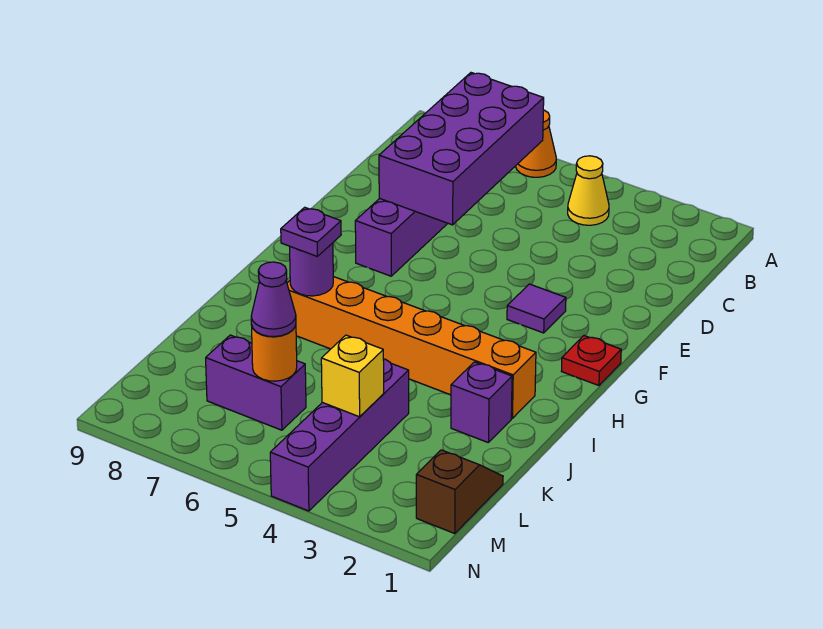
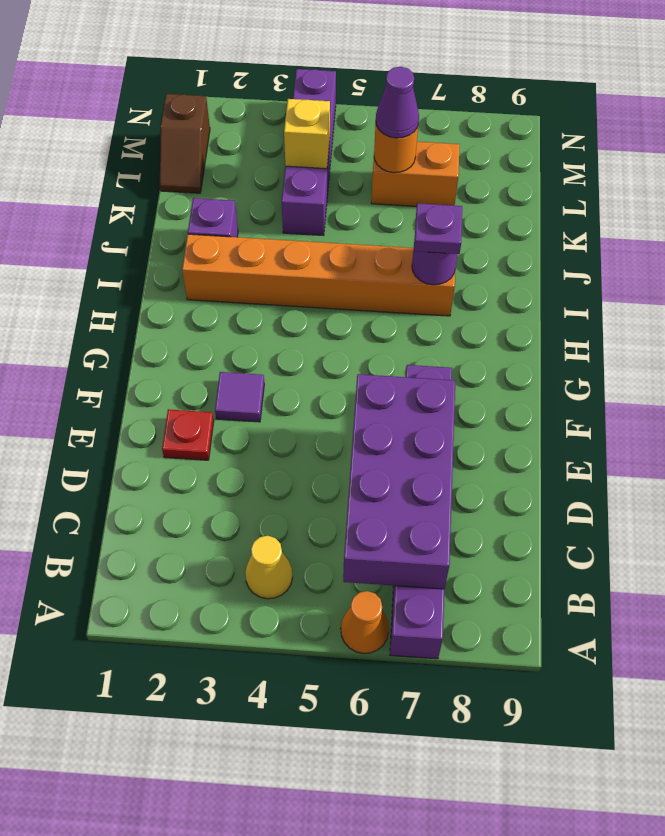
red plate G1 level 1 -> red plate E2 level 1
purple brick L6:L7 level 1 -> orange brick L6:L7 level 1

